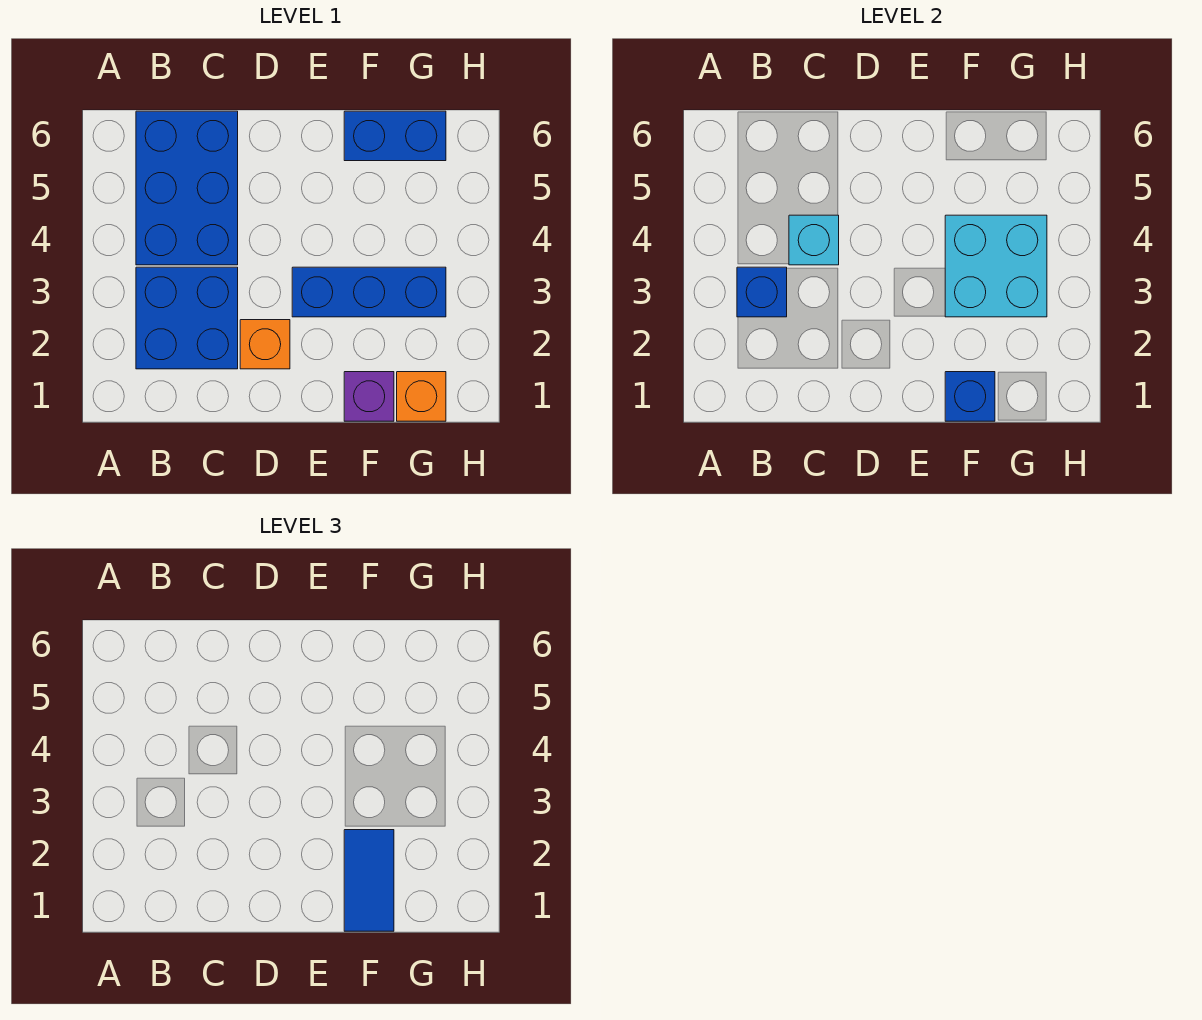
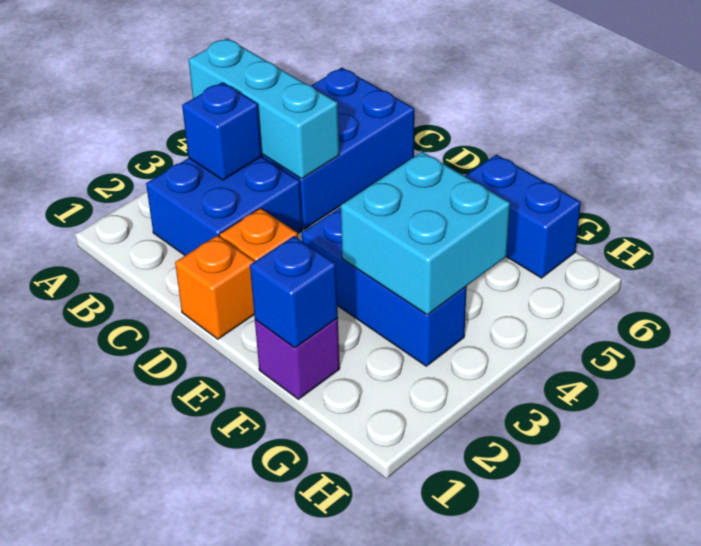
cyan brick C4 level 2 -> cyan brick A4:C4 level 2
blue tile F1:F2 level 3 -> none
orange brick G1 level 1 -> orange brick D1 level 1

